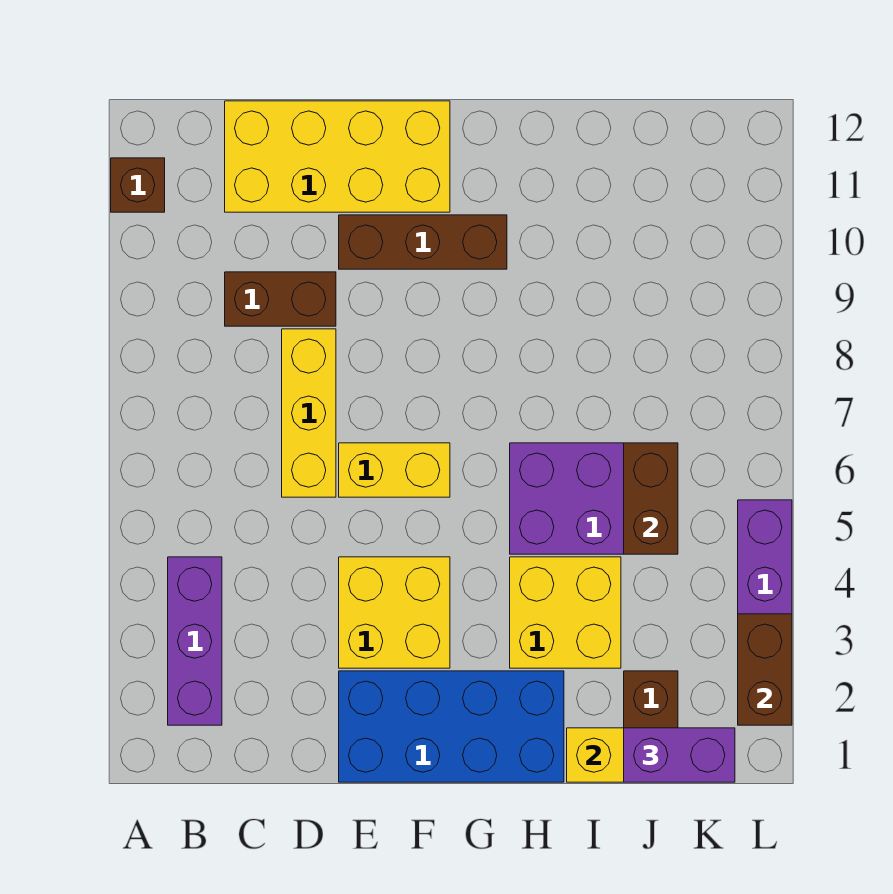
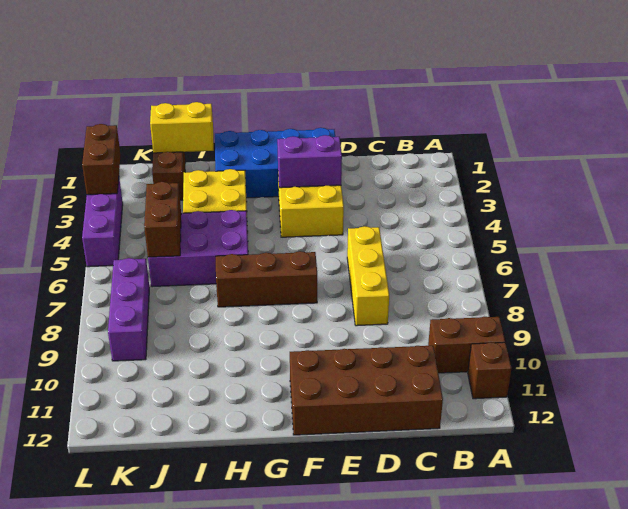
purple brick B2:B4 level 1 -> purple brick K7:K9 level 1
brown brick C9:D9 level 1 -> brown brick A10:B10 level 1
yellow brick C11:F12 level 1 -> brown brick C11:F12 level 1
yellow brick E6:F6 level 1 -> none
brown brick E10:G10 level 1 -> brown brick F7:H7 level 1
purple brick J1:K1 level 3 -> purple brick E3:F3 level 2

